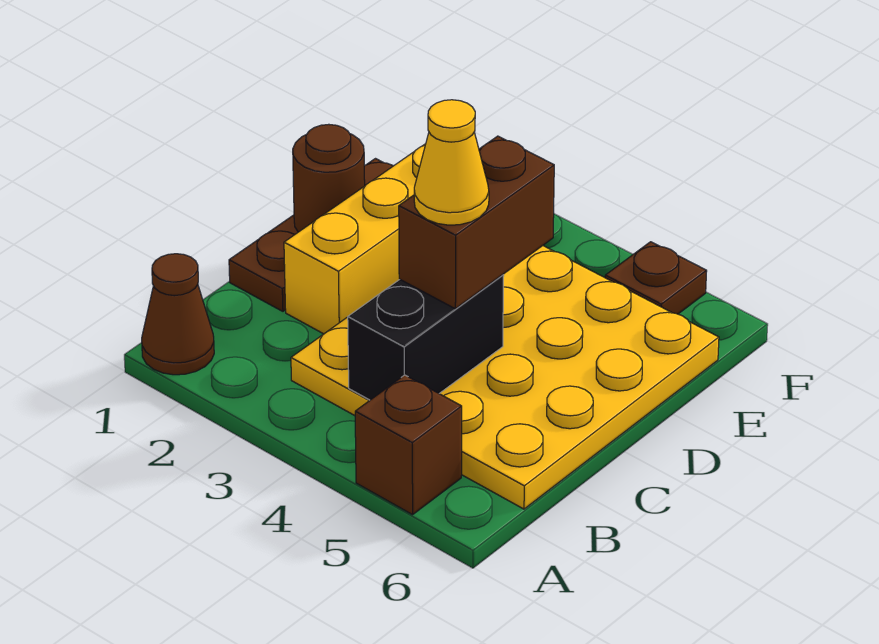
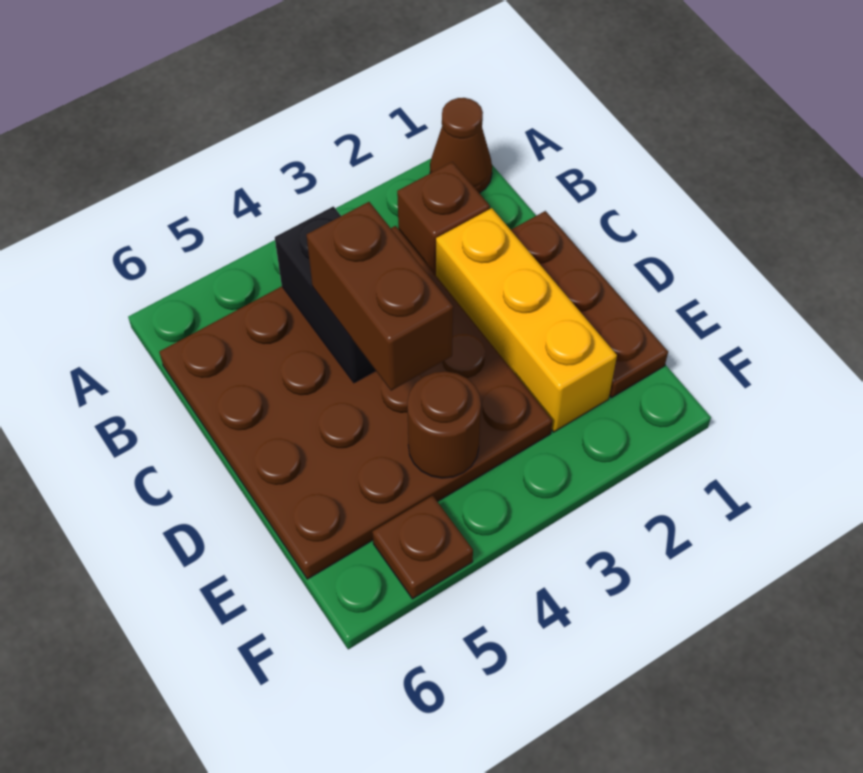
brown brick A5 level 1 -> brown brick B2 level 1
yellow plate B3:E6 level 1 -> brown plate B3:E6 level 1
yellow cone C4 level 4 -> none
brown round brick D1 level 2 -> brown round brick E4 level 2

